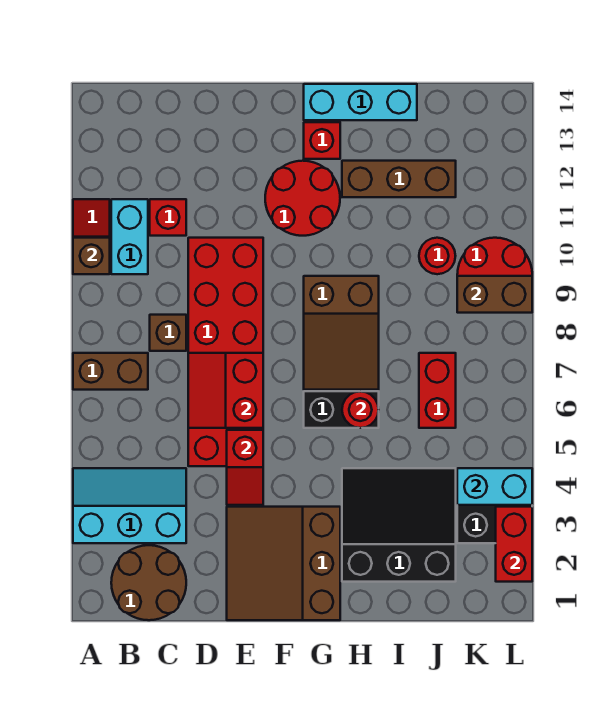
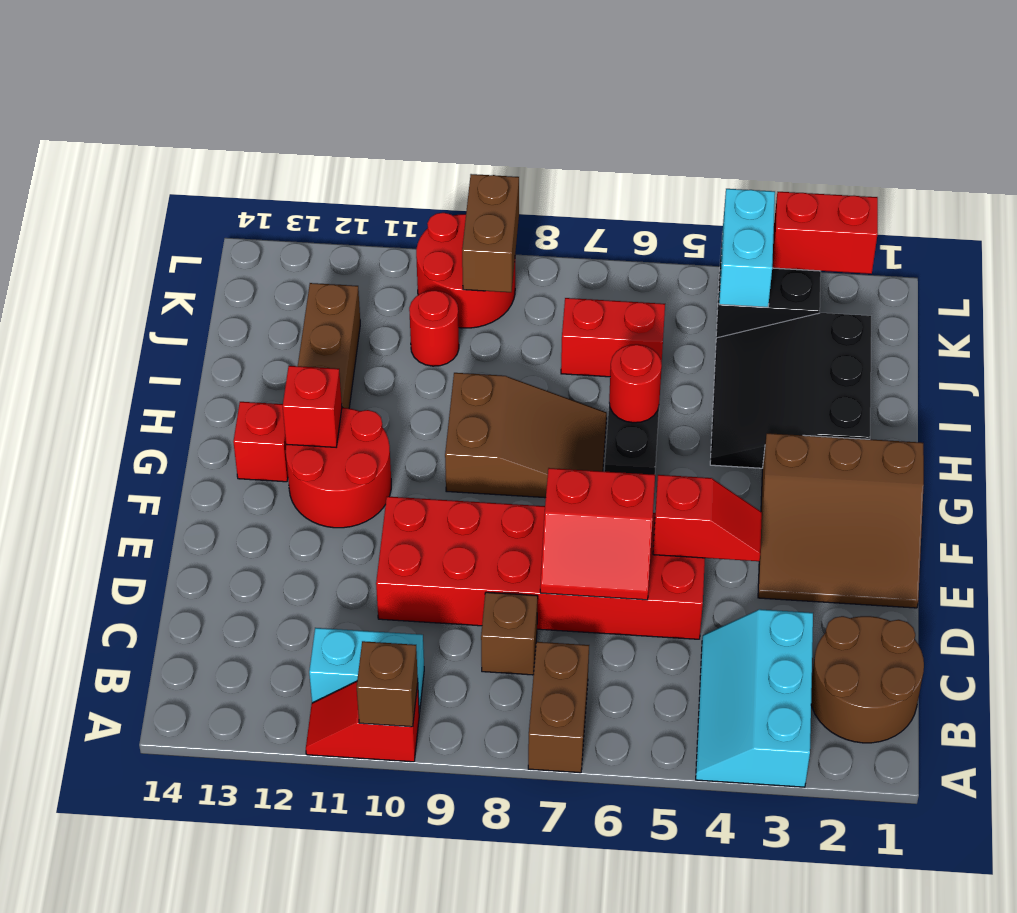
red brick C11 level 1 -> red brick G12 level 2
cyan brick G14:I14 level 1 -> none

